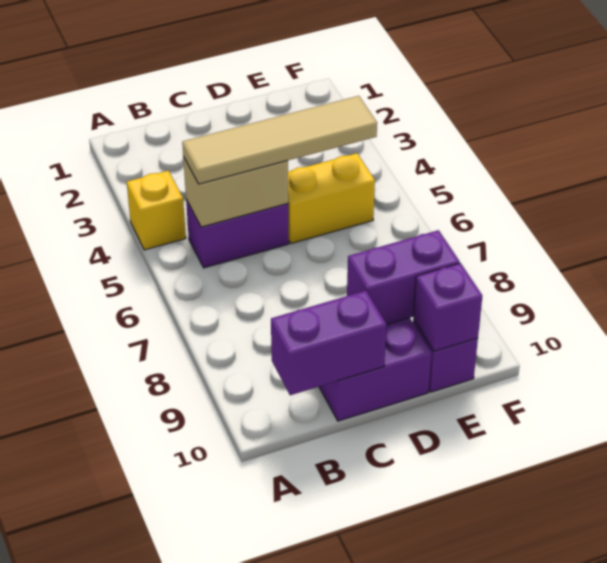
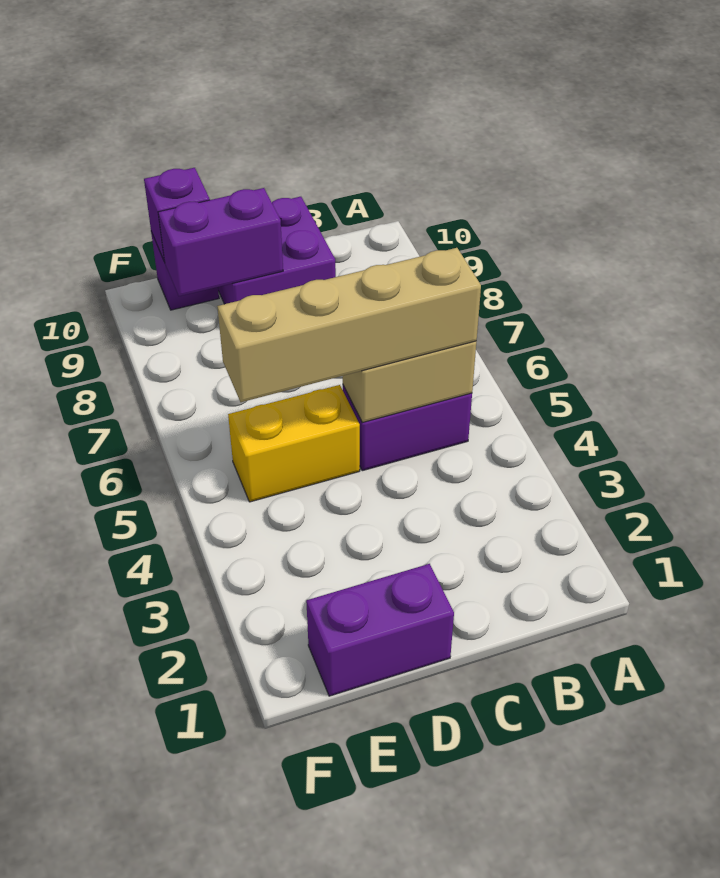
yellow brick A4 level 1 -> none
tan tile B5:E5 level 3 -> tan brick B5:E5 level 3
purple brick B10:C10 level 2 -> purple brick D1:E1 level 1

